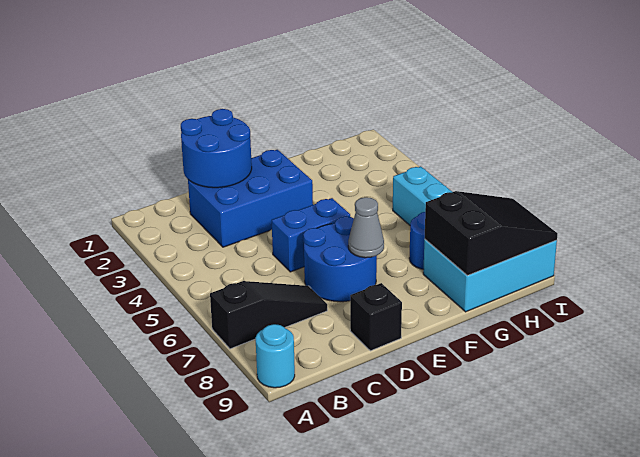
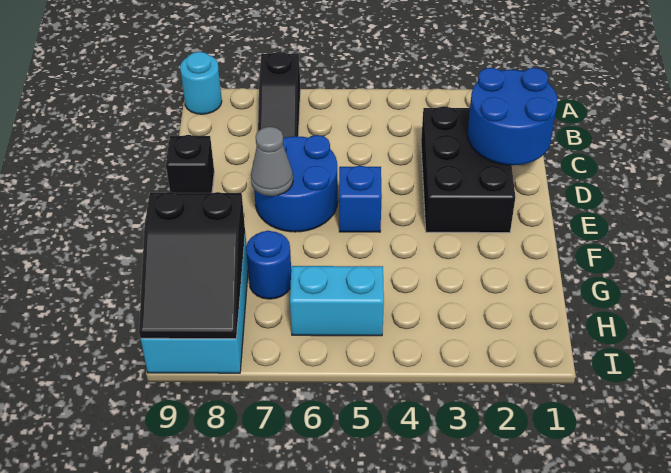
blue brick C2:E3 level 1 -> black brick C2:E3 level 1
blue brick D5:E5 level 1 -> blue brick E5 level 1

